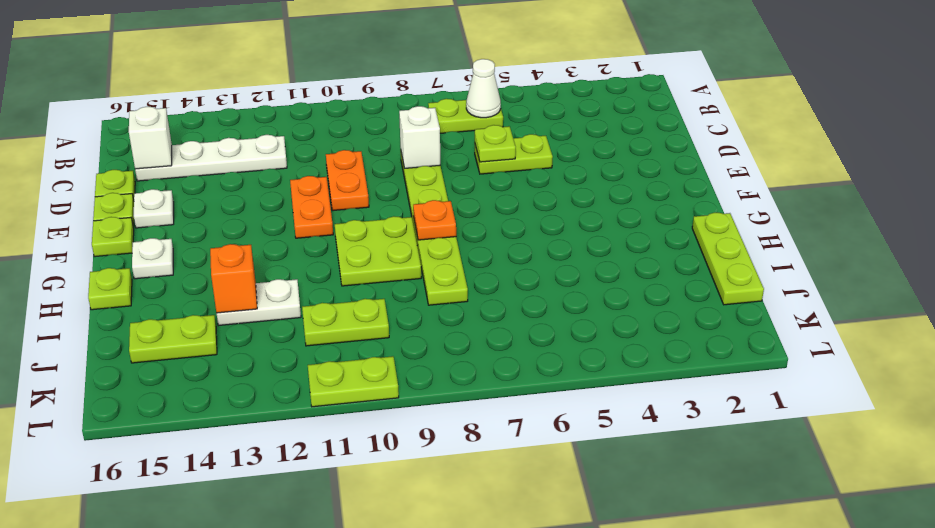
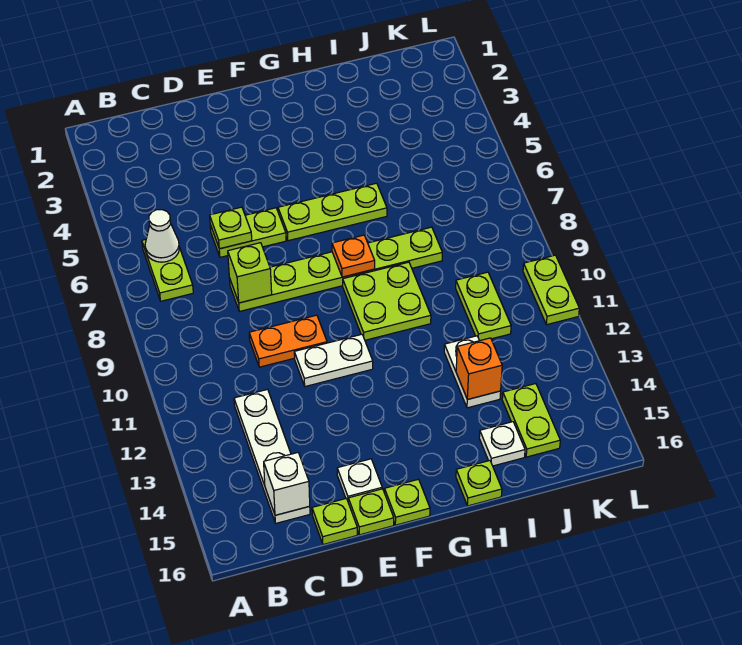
lime plate D5:D6 level 1 -> lime plate D6:E6 level 1
white brick D8 level 2 -> lime brick D8 level 2
orange plate E11:F11 level 1 -> white plate E11:F11 level 1
white plate G15 level 1 -> white plate I15 level 1
lime plate H1:J1 level 1 -> lime plate F6:H6 level 1

